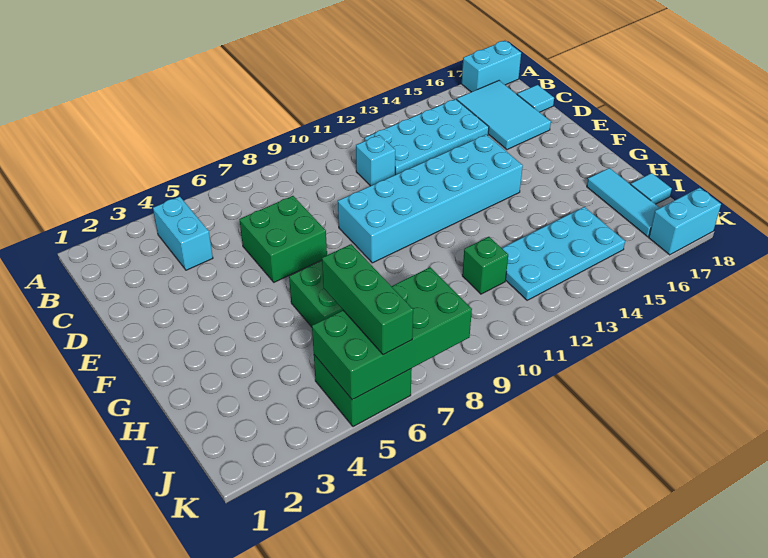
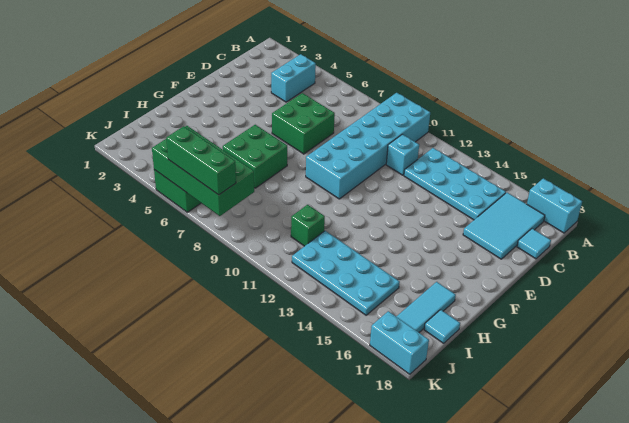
cyan brick E9:F14 level 1 -> cyan brick A9:F10 level 1
green brick I6:K6 level 3 -> green brick K6:K8 level 3

